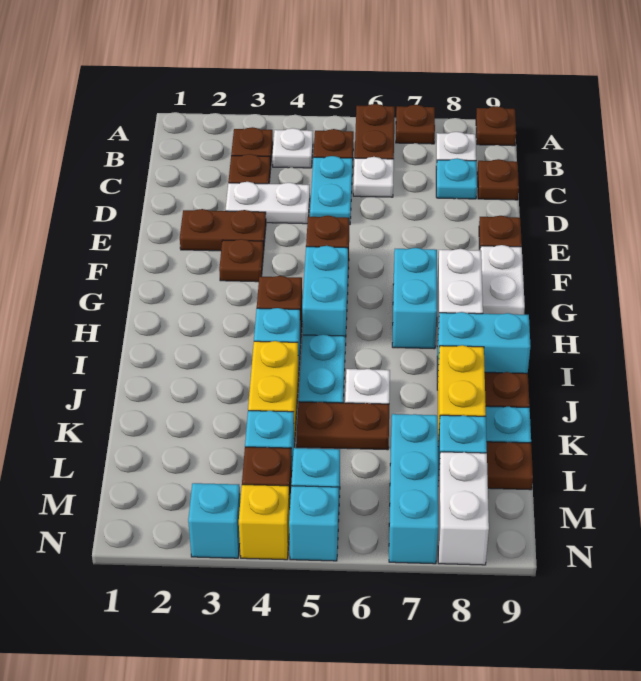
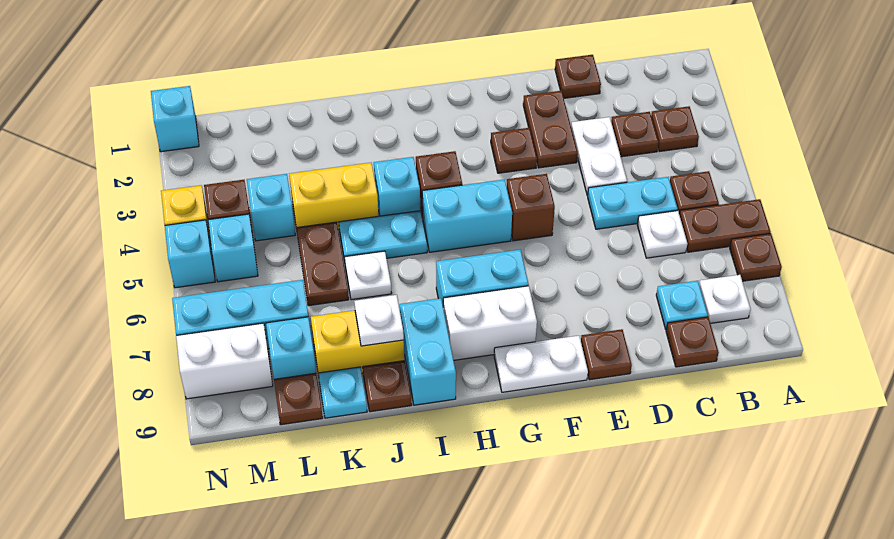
brown plate A9 level 1 -> brown plate D1 level 1
white plate B4 level 1 -> white plate J8 level 2
cyan brick N3 level 1 -> cyan brick N1 level 1

